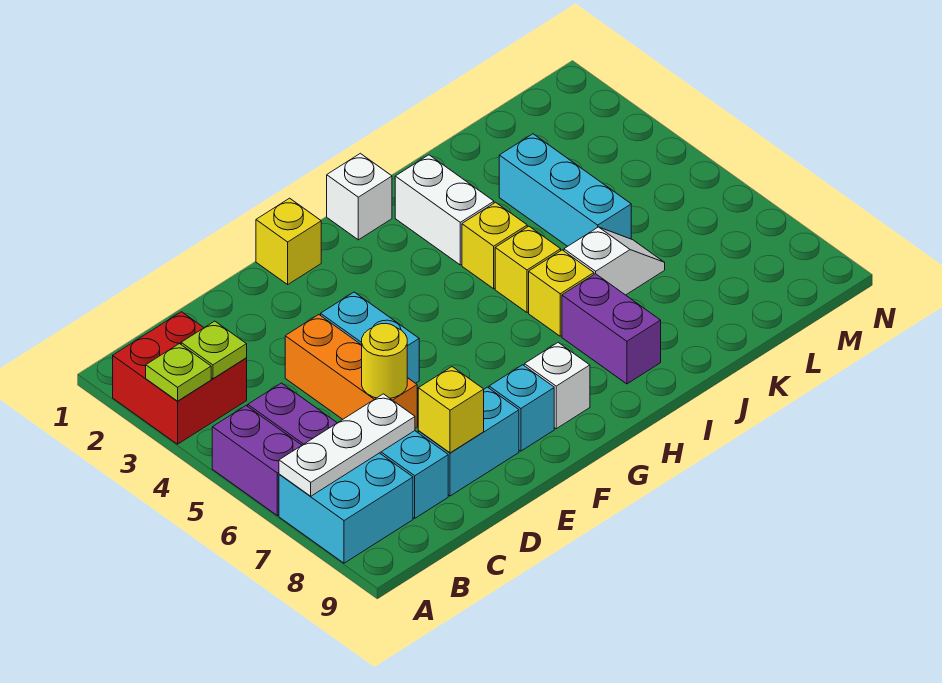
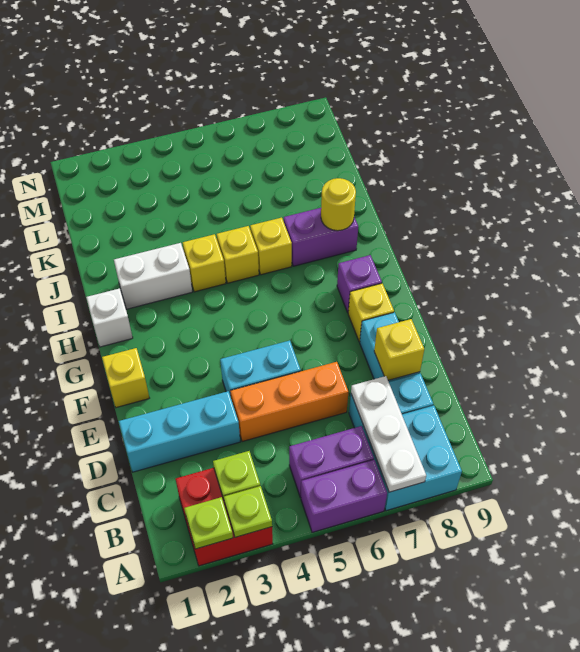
none -> lime plate A2 level 2
yellow round brick D6 level 2 -> yellow round brick I8 level 2
cyan brick F8 level 1 -> yellow brick F8 level 1
white brick G8 level 1 -> purple brick G8 level 1
white slope J6:K6 level 1 top J -> none
cyan brick K3:K5 level 1 -> cyan brick D1:D3 level 1

